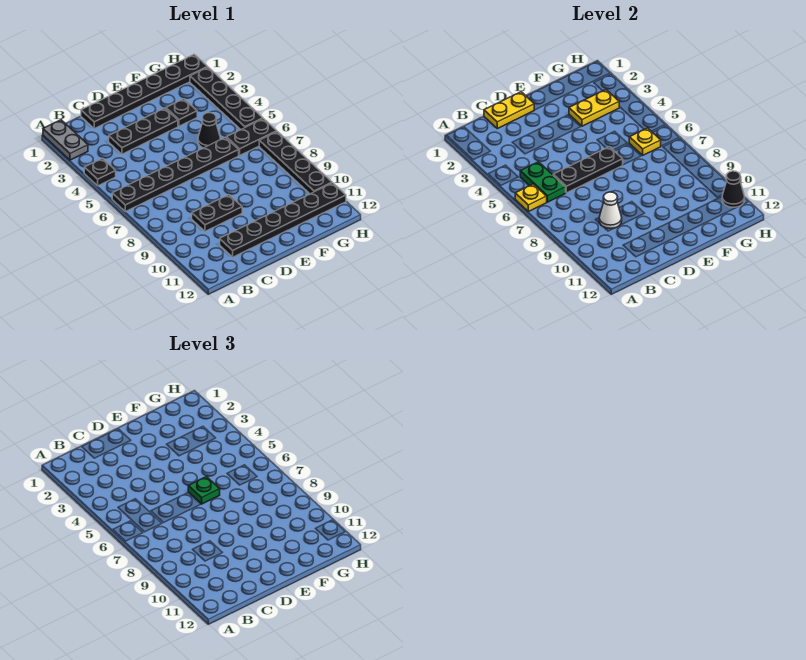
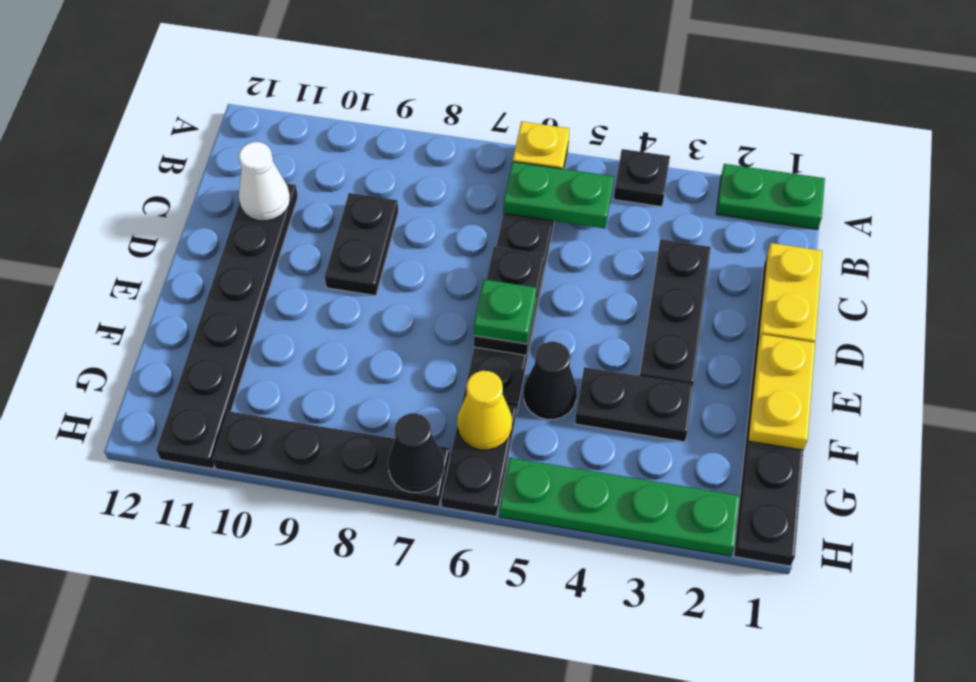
grey plate A1:A2 level 1 -> green plate A1:A2 level 1
black plate C6:E6 level 2 -> black plate D6:E6 level 2
white cone C9 level 2 -> white cone C11 level 2
black plate F3 level 1 -> black plate F3:F4 level 1
yellow plate F3:G3 level 2 -> yellow plate E1:F1 level 2
yellow plate G6 level 2 -> yellow cone G6 level 2
black plate H2:H5 level 1 -> green plate H2:H5 level 1
black cone H11 level 2 -> black cone H7 level 2

